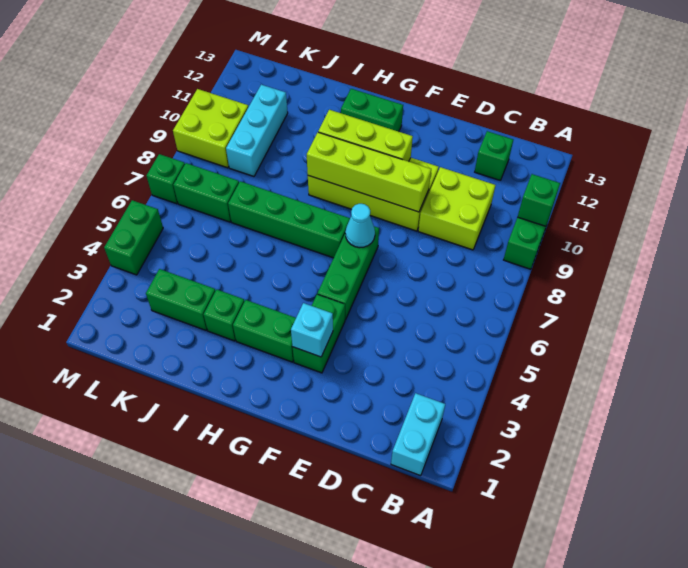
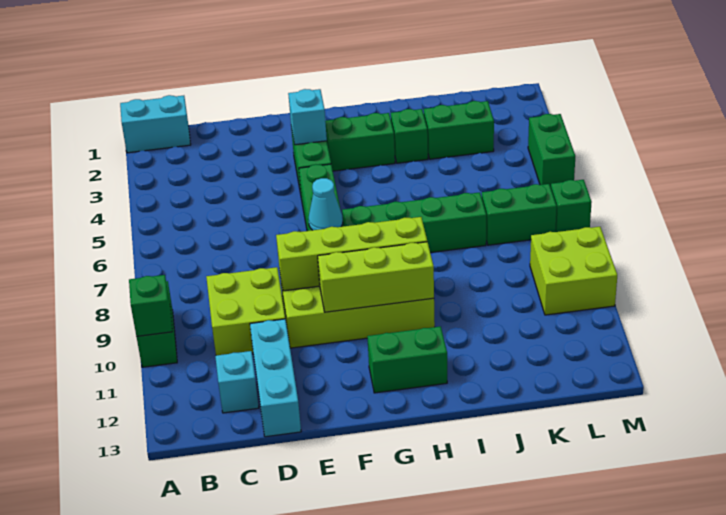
cyan brick B1:B2 level 1 -> cyan brick A1:B1 level 1
green brick C12 level 1 -> cyan brick C12 level 1
cyan brick K9:K11 level 1 -> cyan brick D11:D13 level 1

